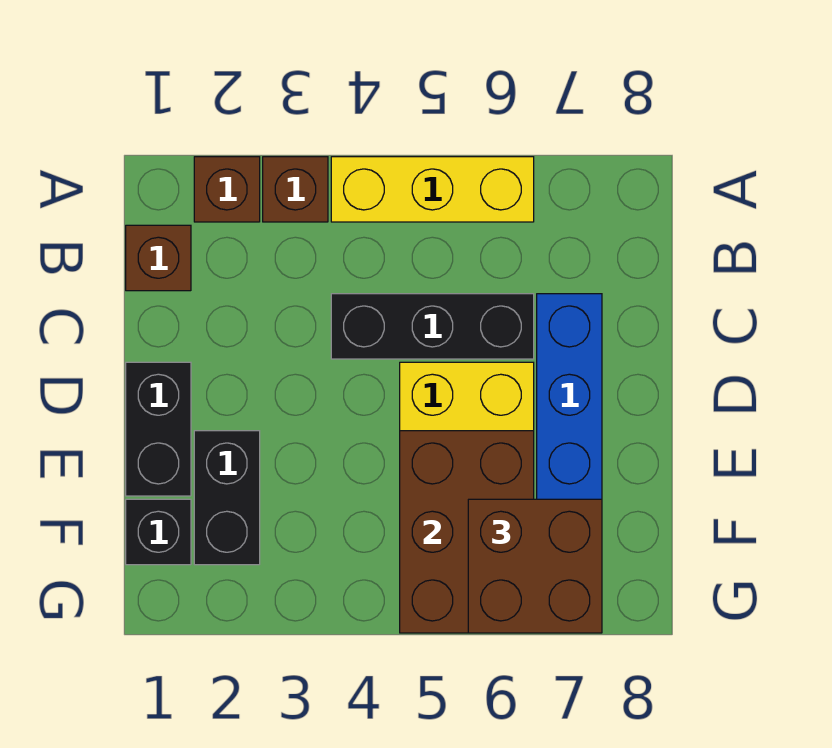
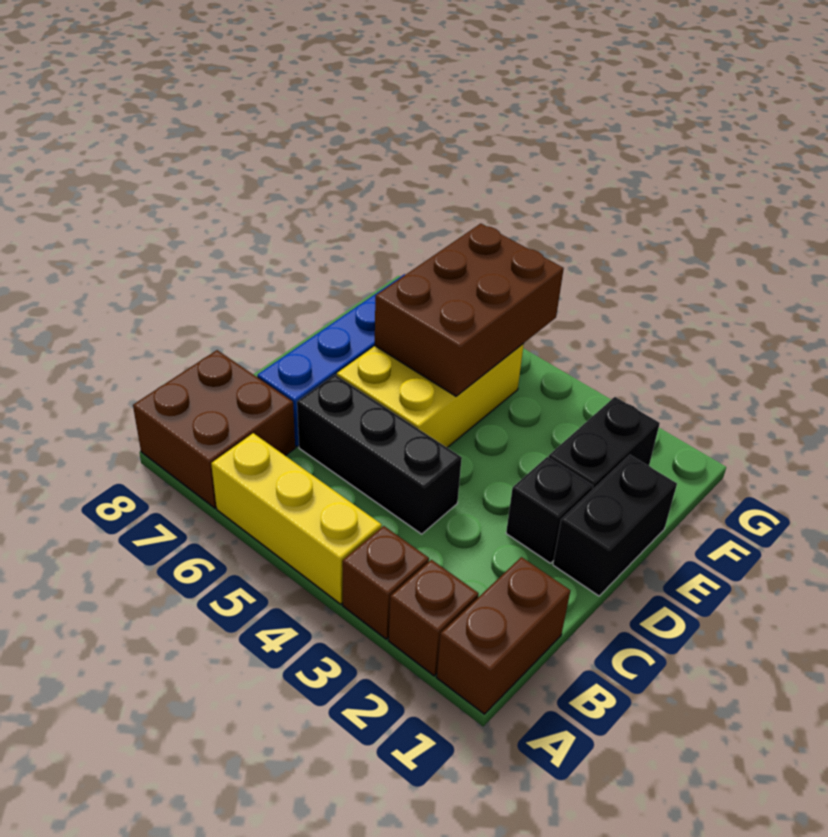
brown brick B1 level 1 -> brown brick A1:B1 level 1
black brick F1 level 1 -> black brick D2 level 1
brown brick F6:G7 level 3 -> brown brick A7:B8 level 1

